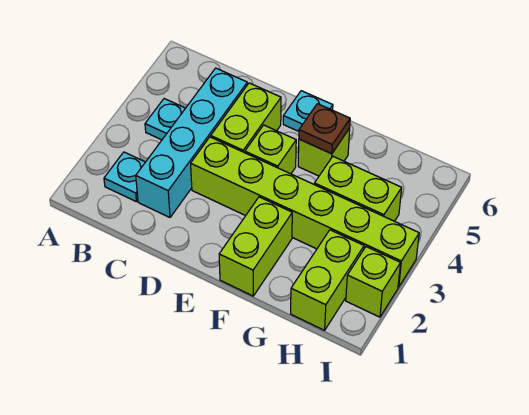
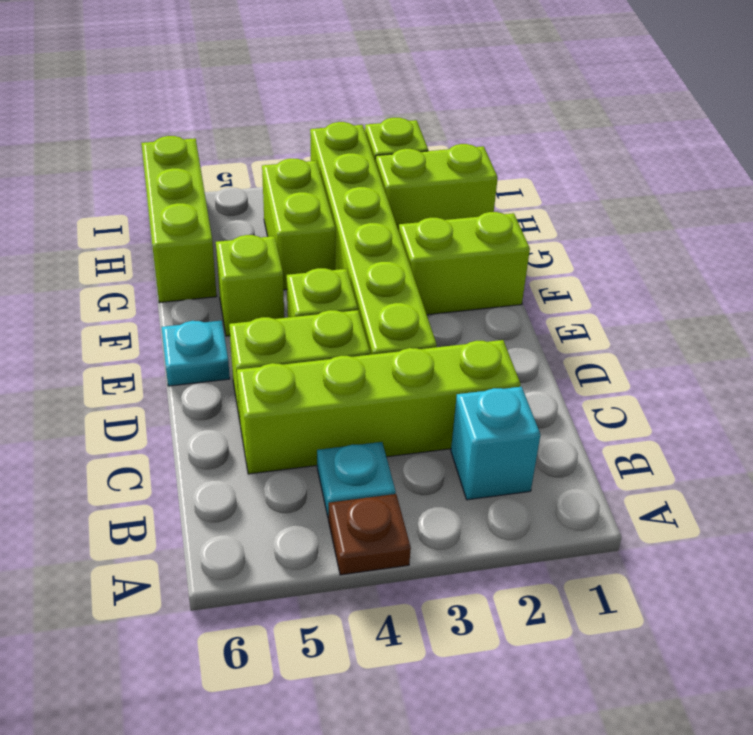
cyan plate B2 level 1 -> cyan brick B2 level 1
cyan brick C2:C5 level 1 -> lime brick C2:C5 level 1
brown plate F5 level 2 -> brown plate A4 level 1
none -> lime brick G6:I6 level 1

